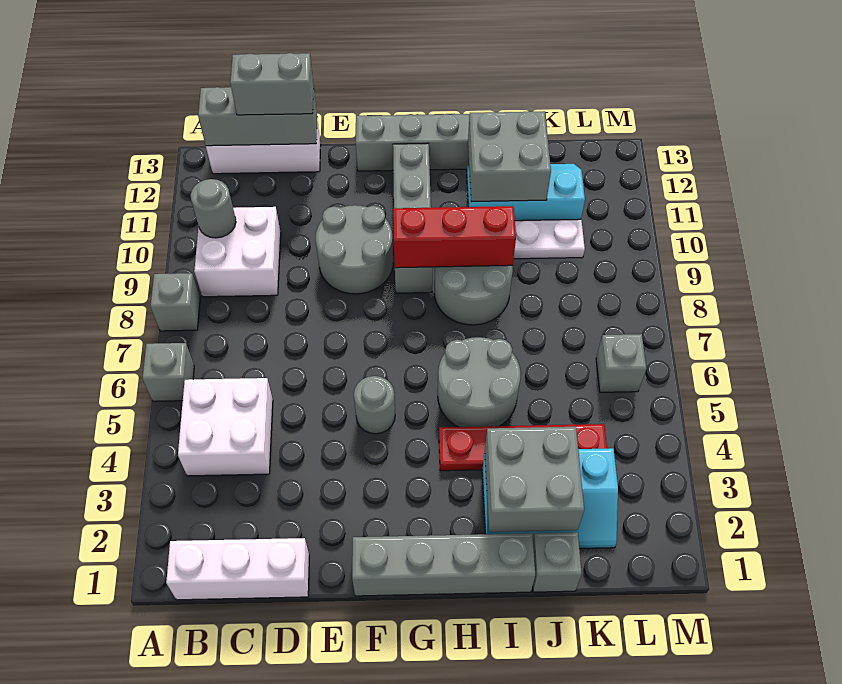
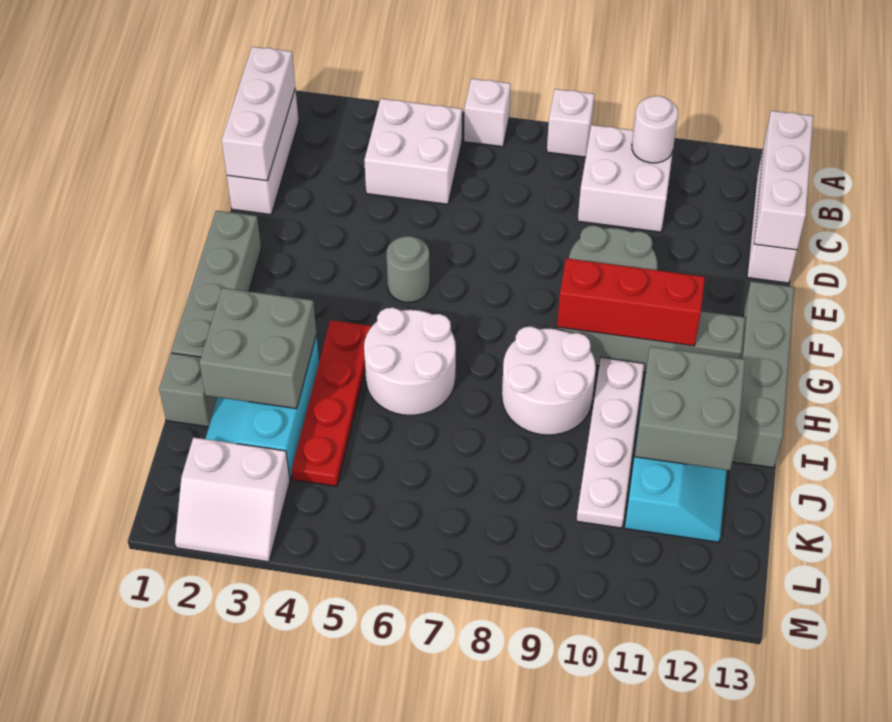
grey brick A6 level 1 -> white brick A6 level 1
grey brick A8 level 1 -> white brick A8 level 1
none -> white brick B1:D1 level 2
grey round brick B10 level 2 -> white round brick B10 level 2
grey brick B13:D13 level 2 -> white brick B13:D13 level 2
grey brick C13:D13 level 3 -> none
red brick G9:I9 level 2 -> red brick G9:G11 level 2
grey round brick H5:I6 level 1 -> white round brick H5:I6 level 1
grey round brick H8:I9 level 1 -> white round brick H8:I9 level 1
none -> white slope L2:M3 level 1 top L
grey brick L6 level 1 -> none

